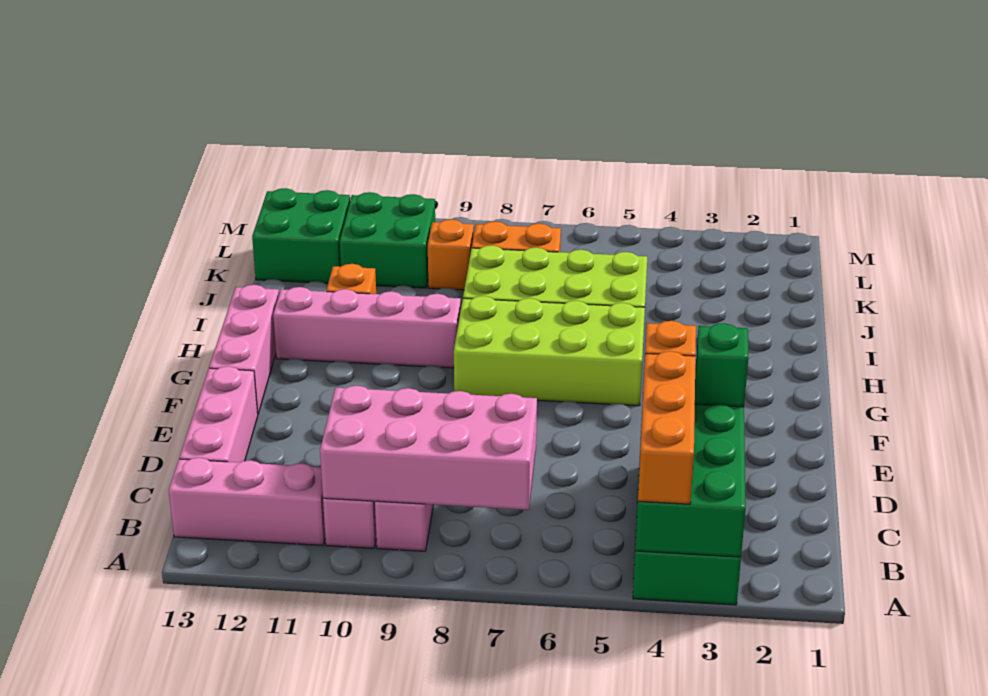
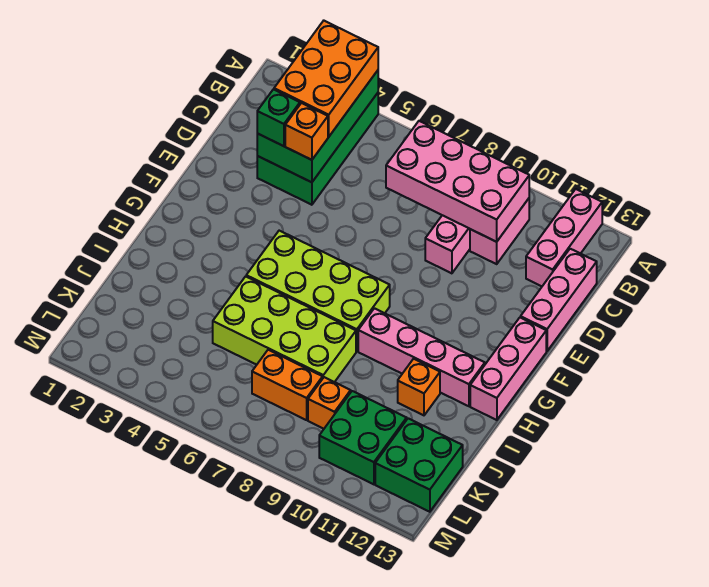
orange brick A4:C4 level 3 -> orange brick A3:C4 level 3
pink brick B11:B13 level 1 -> pink brick A12:C12 level 1

